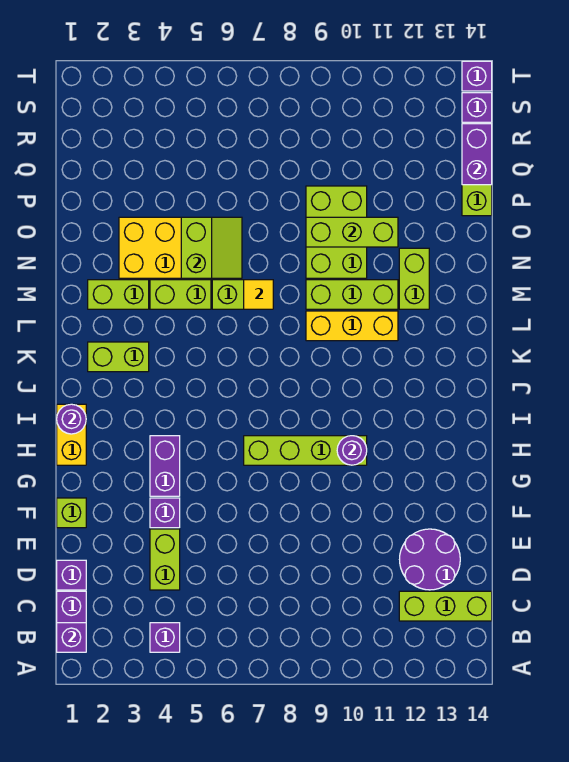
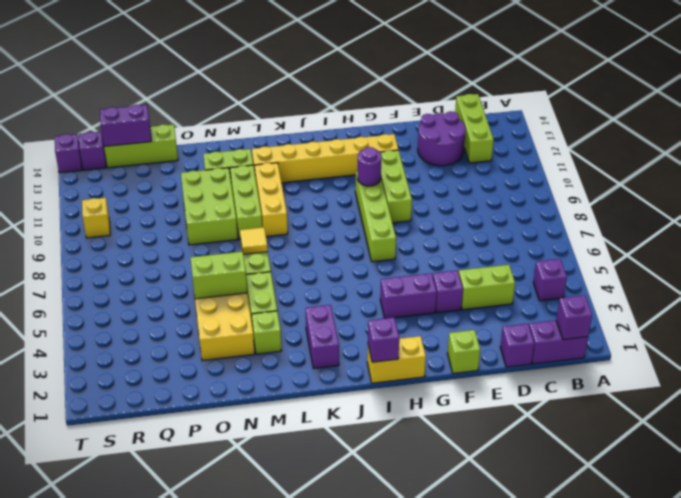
none -> yellow brick G12:L12 level 1
purple round brick I1 level 2 -> purple brick I1 level 2
lime brick K2:K3 level 1 -> purple brick K2:K3 level 1
lime brick M2:M3 level 1 -> lime brick M3 level 1
lime brick N9:P10 level 1 -> lime brick N9:O11 level 1
lime brick O9:O11 level 2 -> lime brick G9:G11 level 1
none -> yellow brick S10 level 1

